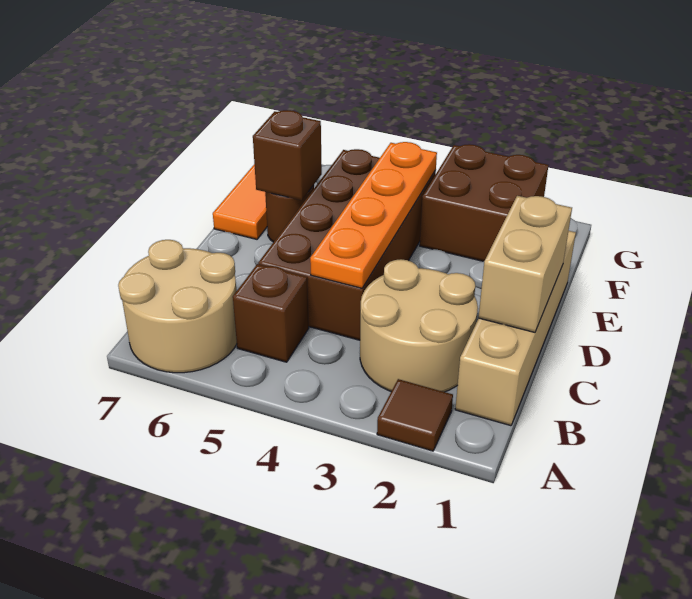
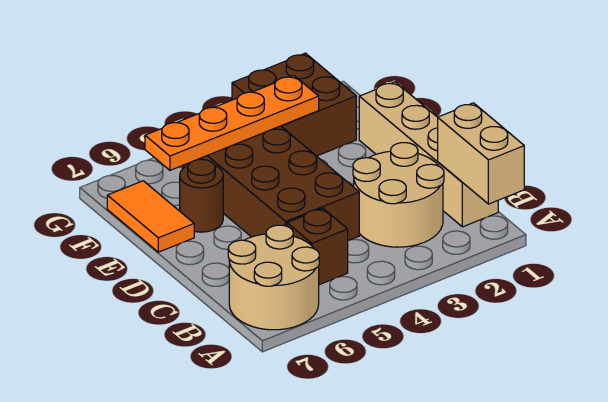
brown tile A2 level 1 -> none
tan brick C1:D1 level 2 -> tan brick A1:B1 level 2
orange plate C4:F4 level 2 -> orange plate F3:F6 level 2
brown brick E6 level 2 -> none

